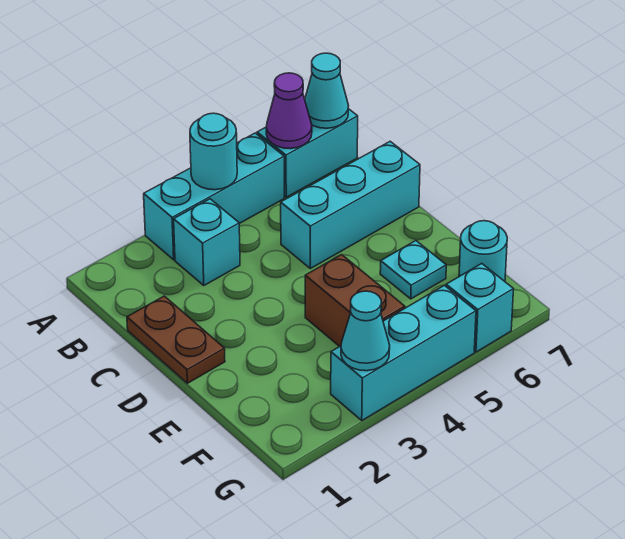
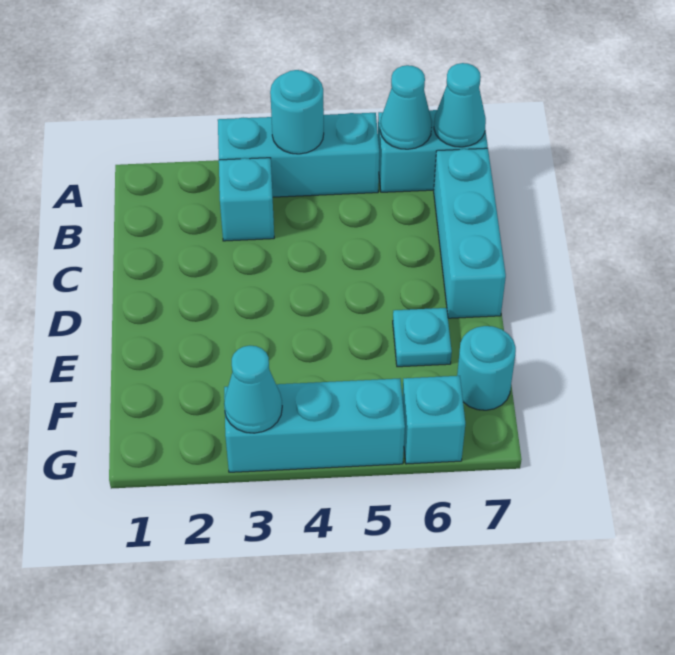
purple cone A6 level 2 -> cyan cone A6 level 2
brown plate C1:D1 level 1 -> none
cyan brick C5:C7 level 1 -> cyan brick B7:D7 level 1
brown brick E4:F4 level 1 -> none

